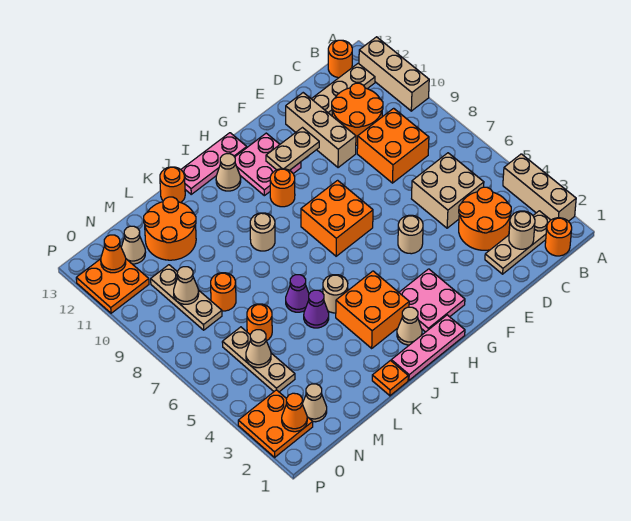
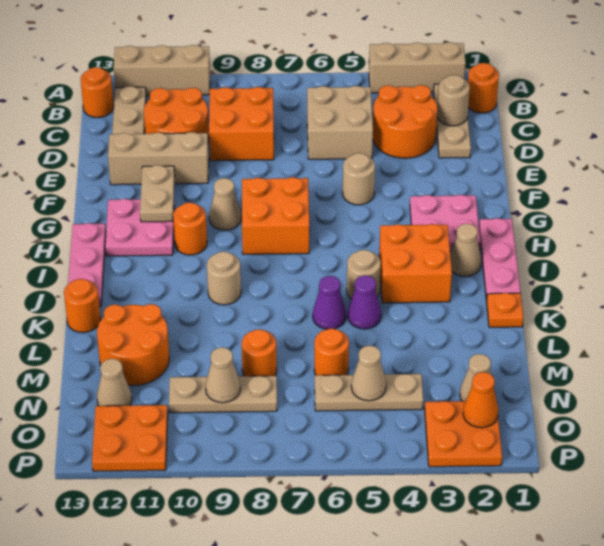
tan cone I12 level 1 -> tan cone G9 level 1
orange cone O12 level 2 -> none

